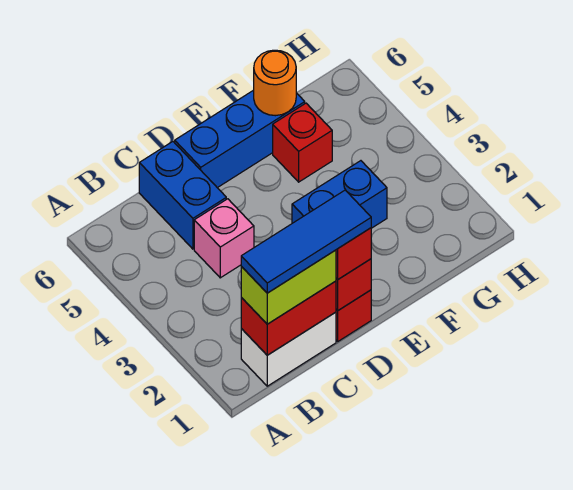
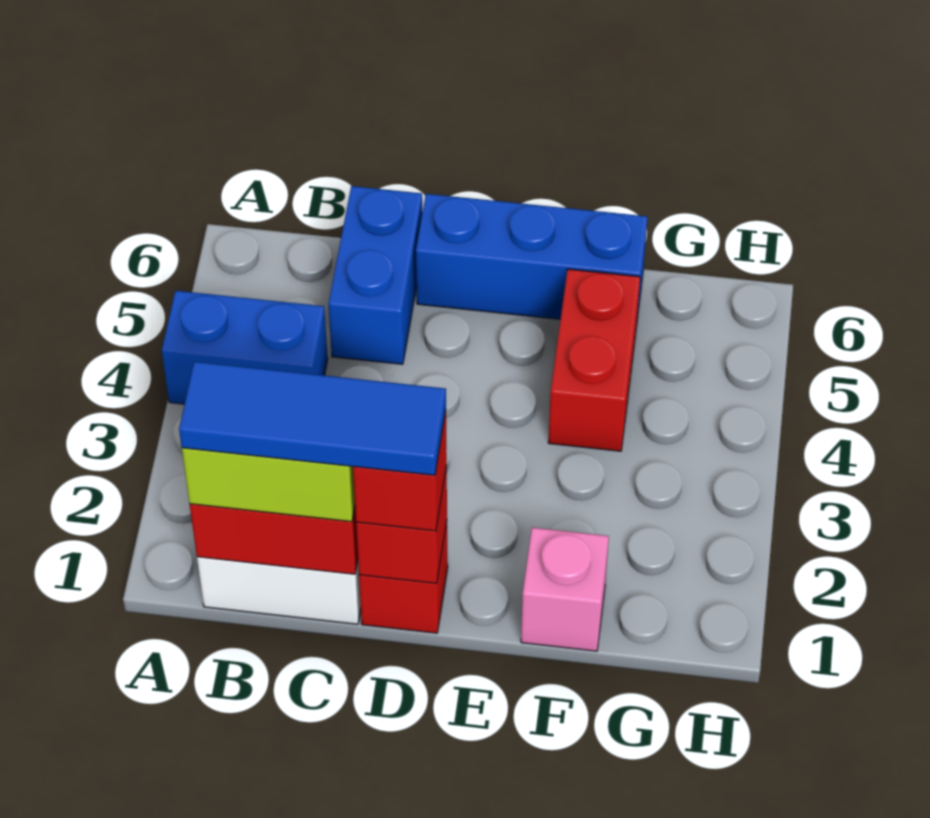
pink brick C4 level 1 -> pink brick F1 level 1
blue brick E3:F3 level 1 -> blue brick A4:B4 level 1
red brick F5 level 1 -> red brick F4:F5 level 1
orange round brick F6 level 2 -> none

